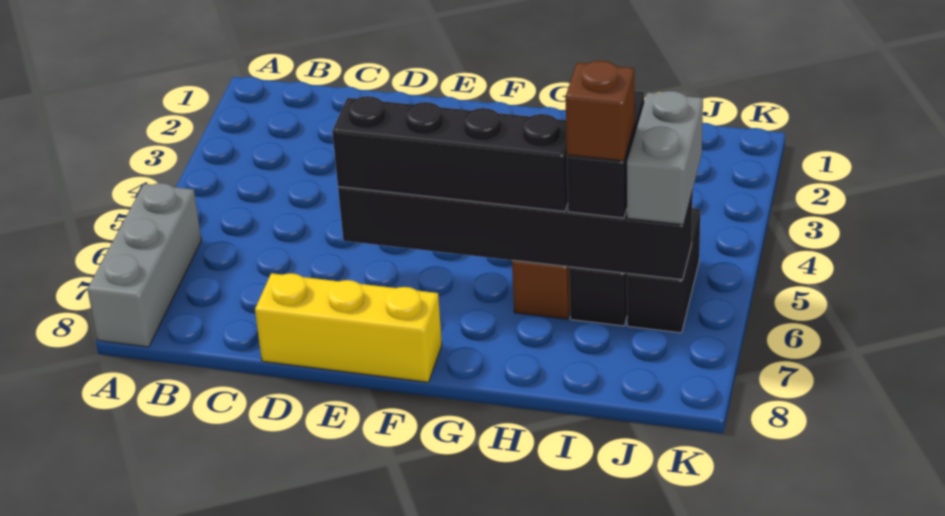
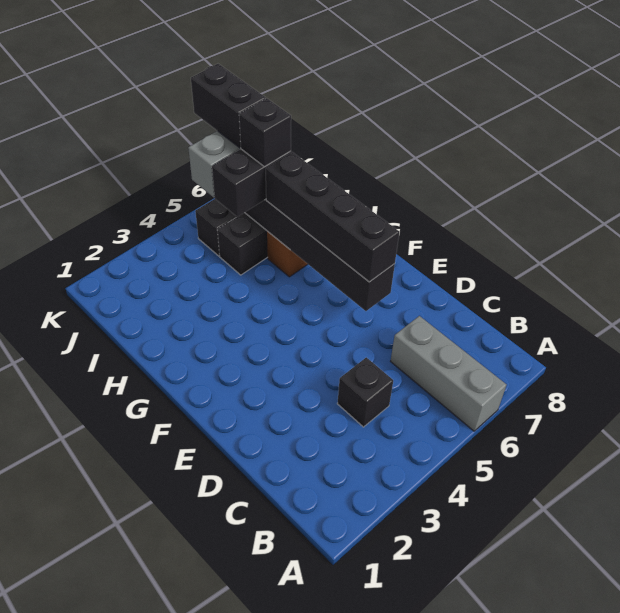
grey brick A6:A8 level 1 -> grey brick A6:C6 level 1
none -> black brick C4 level 1
yellow brick D8:F8 level 1 -> none
brown brick I6 level 4 -> black brick I6 level 4
none -> black brick J6:K6 level 4

